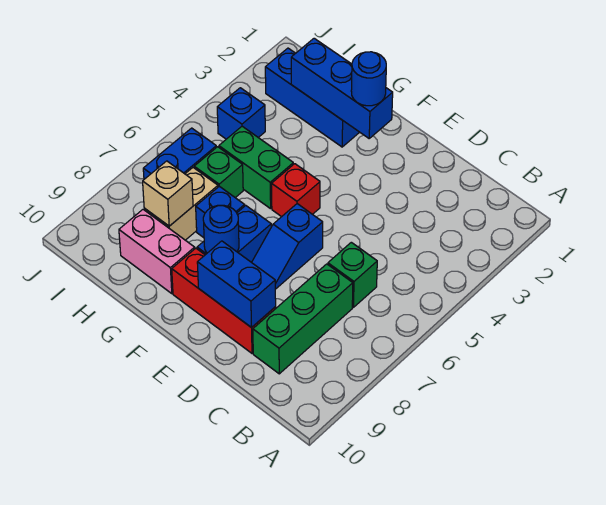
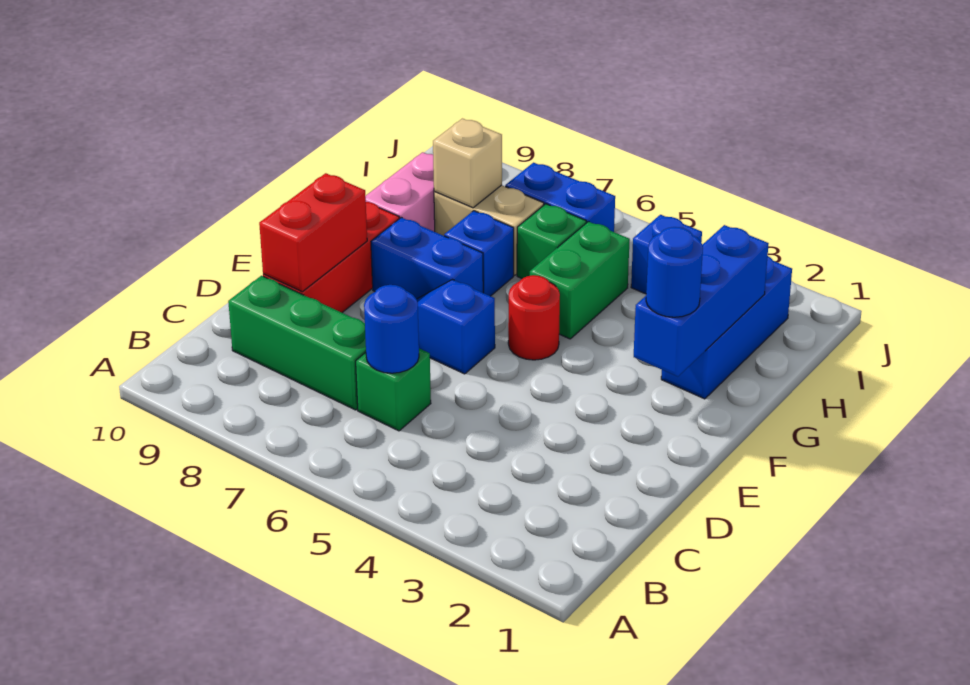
blue brick D9:E9 level 2 -> red brick D9:E9 level 2
red brick F5 level 1 -> red round brick F5 level 1
blue round brick F8 level 2 -> blue round brick C6 level 2

